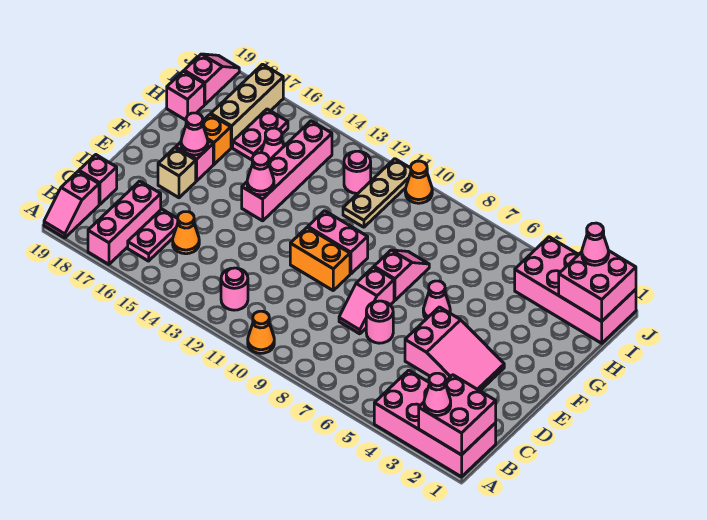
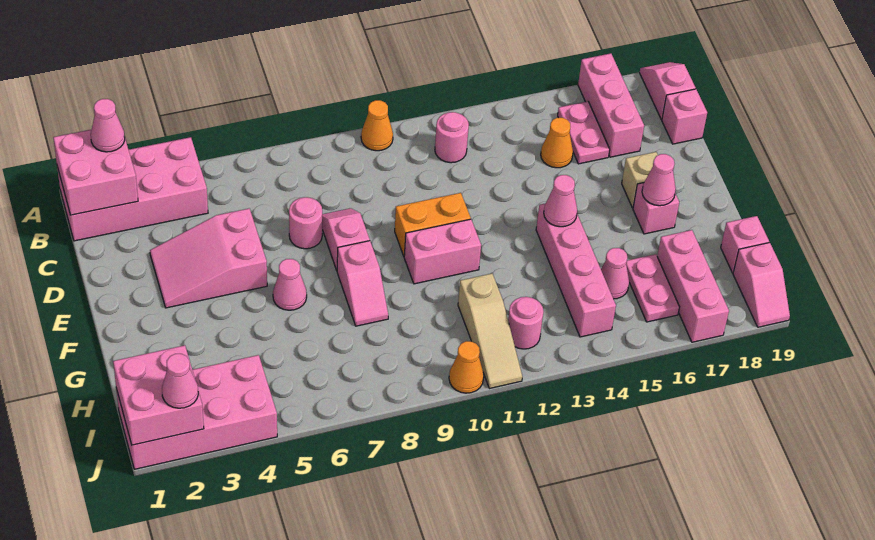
orange brick G17 level 1 -> none
tan plate H11:J11 level 1 -> tan slope H11:J11 level 1 top H
tan brick H17:J17 level 1 -> pink brick H17:J17 level 1

